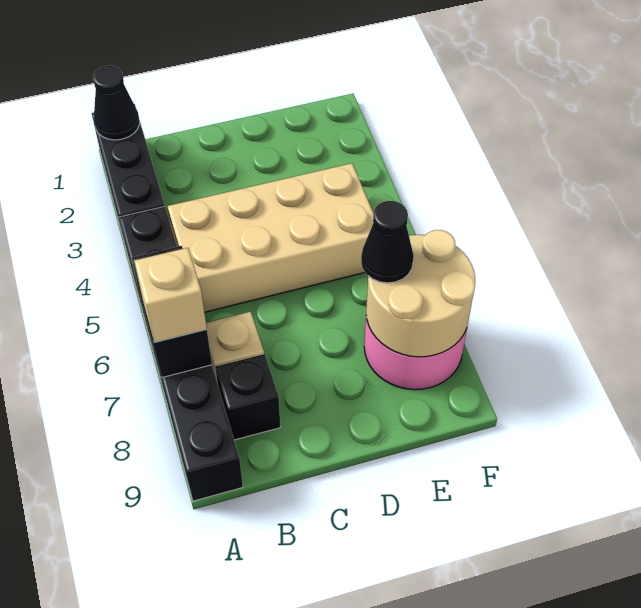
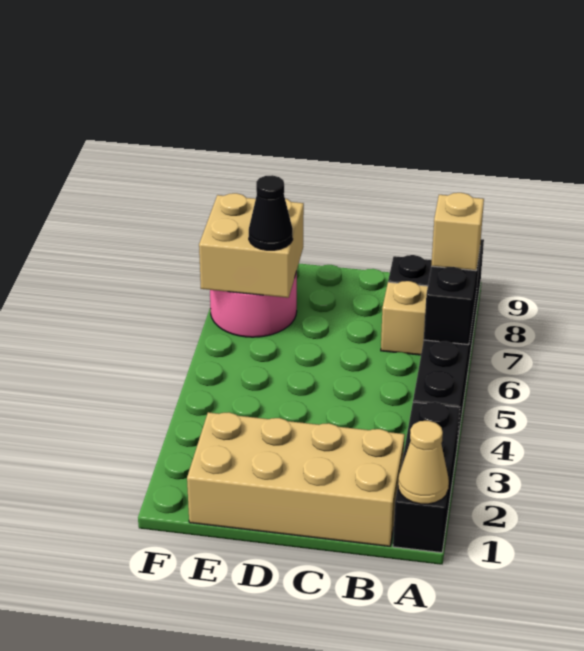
black cone A1 level 2 -> tan cone A1 level 2
tan brick B4:E5 level 1 -> tan brick B1:E2 level 1
tan round brick E7:F8 level 2 -> tan brick E7:F8 level 2

